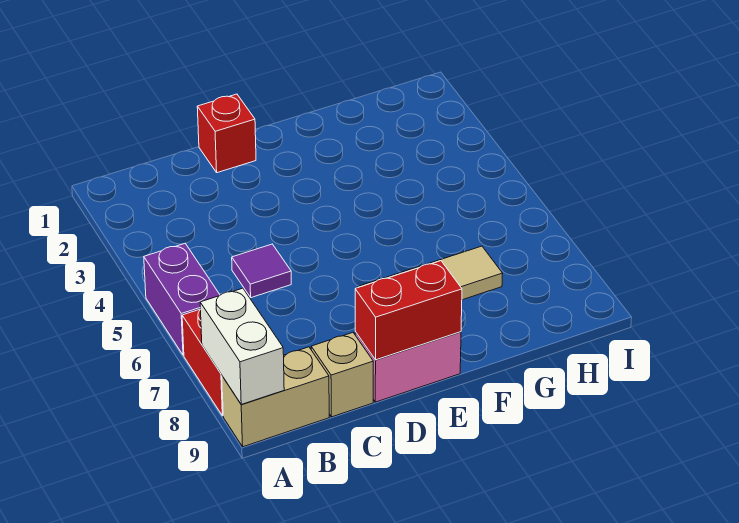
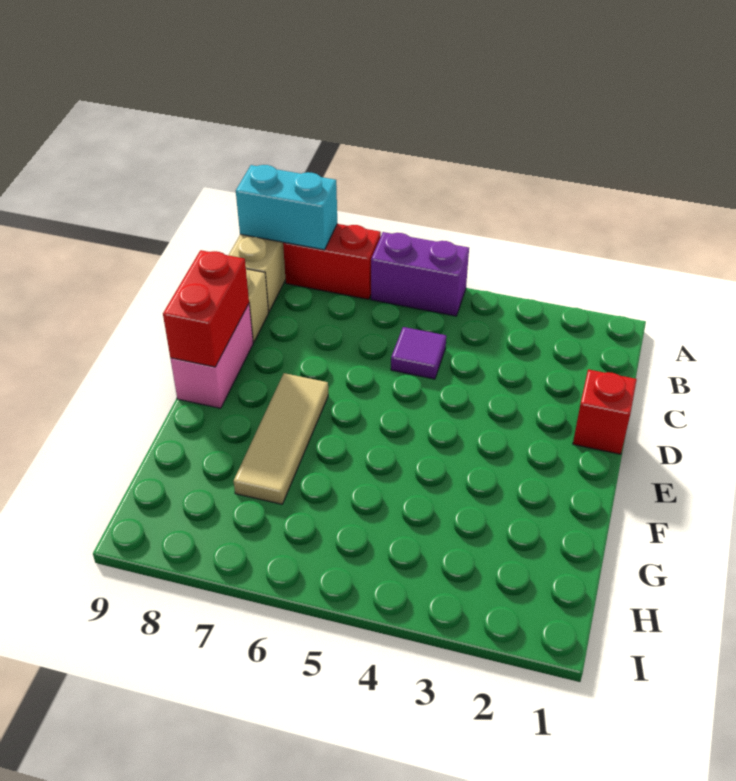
white brick A8:A9 level 2 -> cyan brick A8:A9 level 2

